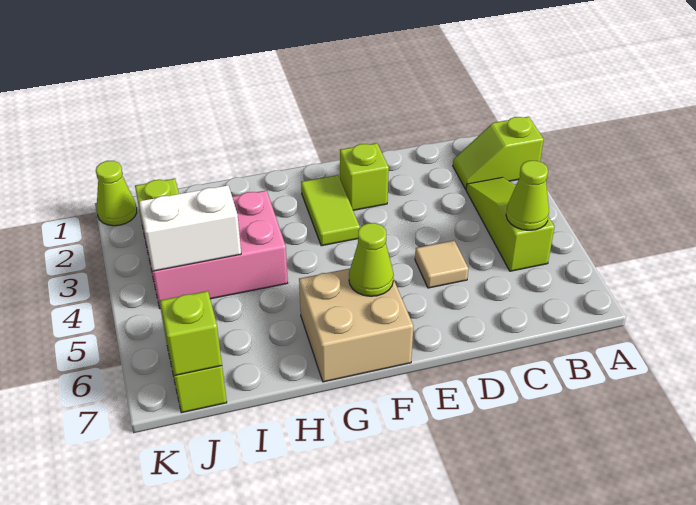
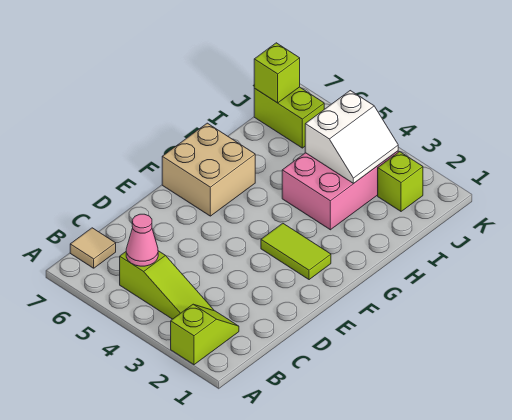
lime cone B5 level 2 -> pink cone B5 level 2
tan tile D5 level 1 -> tan tile B7 level 1
lime brick E2 level 1 -> none
lime cone F6 level 2 -> none
lime cone K1 level 1 -> none

